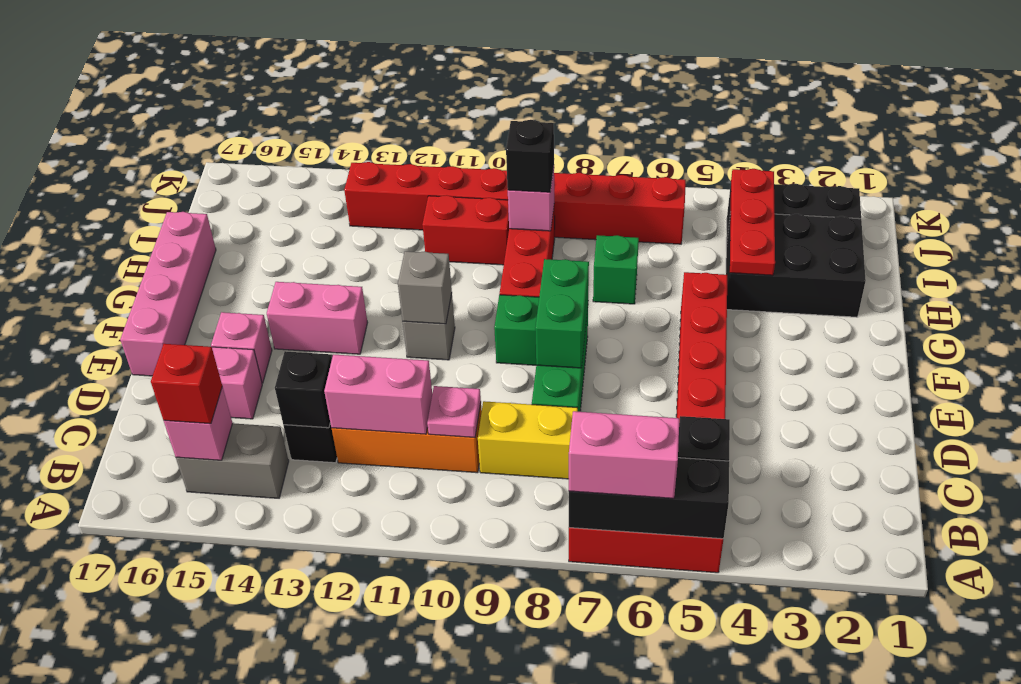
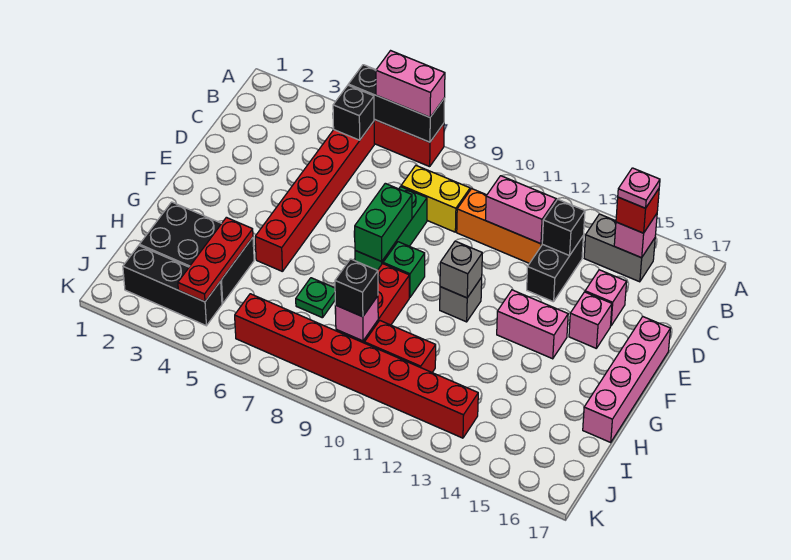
pink plate C10 level 2 -> pink plate B15 level 4
green brick H7 level 1 -> green plate H7 level 1

